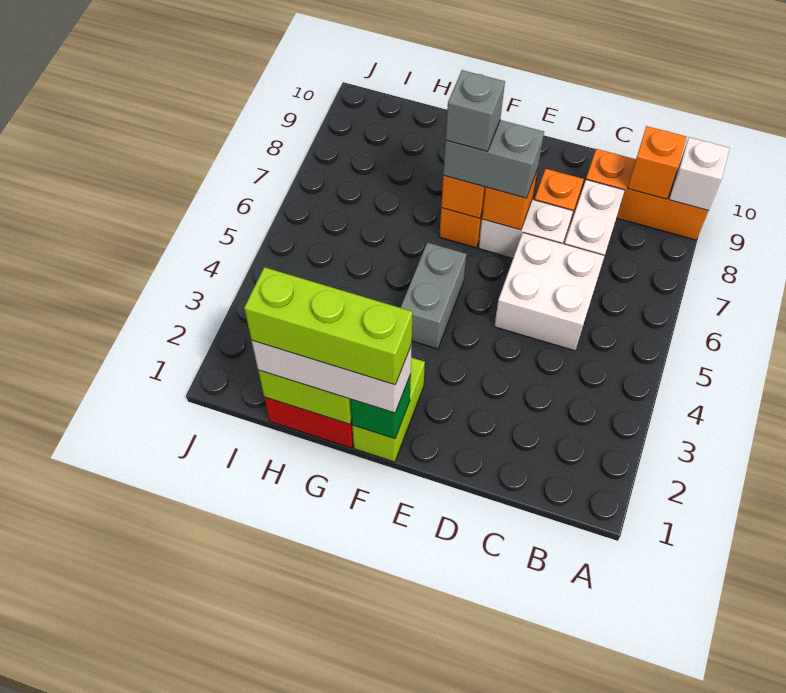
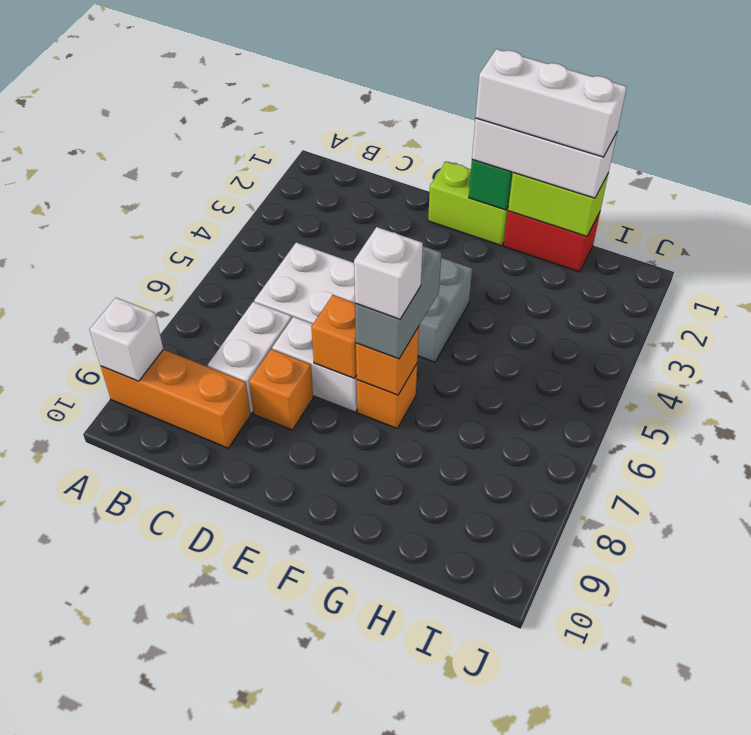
orange brick B9 level 2 -> none
grey brick E7:F7 level 3 -> grey brick F6:F7 level 3
lime brick F1:F2 level 1 -> lime brick E1:F1 level 1
lime brick F1:H1 level 4 -> white brick F1:H1 level 4
grey brick F7 level 4 -> white brick F7 level 4

